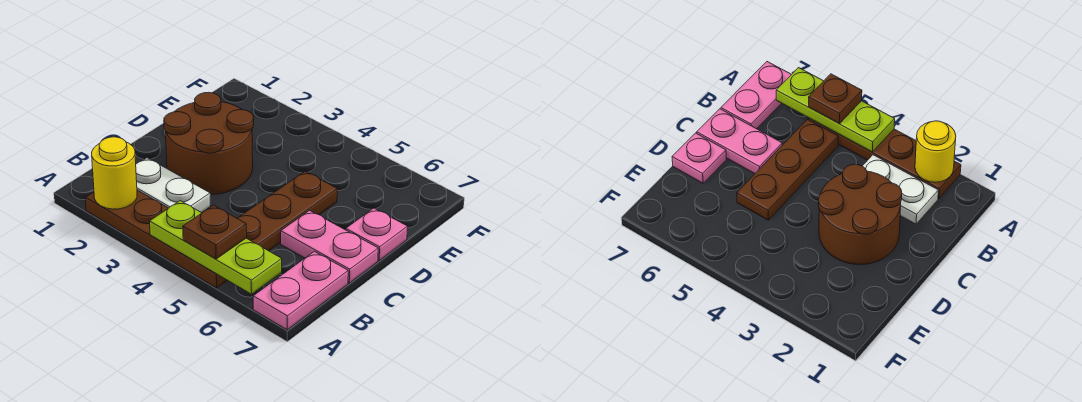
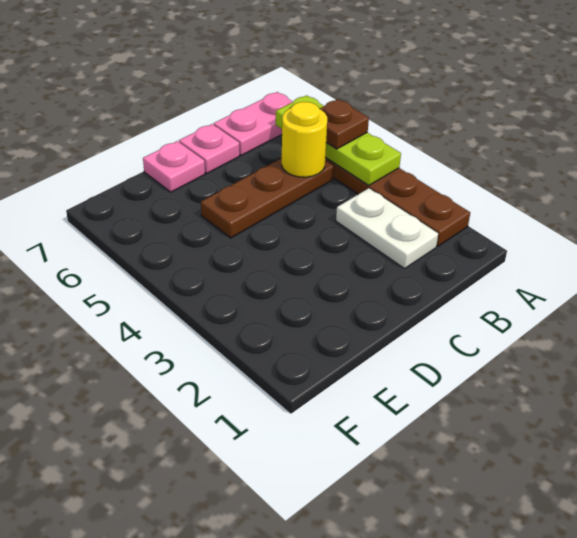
yellow round brick A2 level 2 -> yellow round brick B5 level 2
brown round brick C2:D3 level 1 -> none
pink plate C6:C7 level 1 -> pink plate C7 level 1

